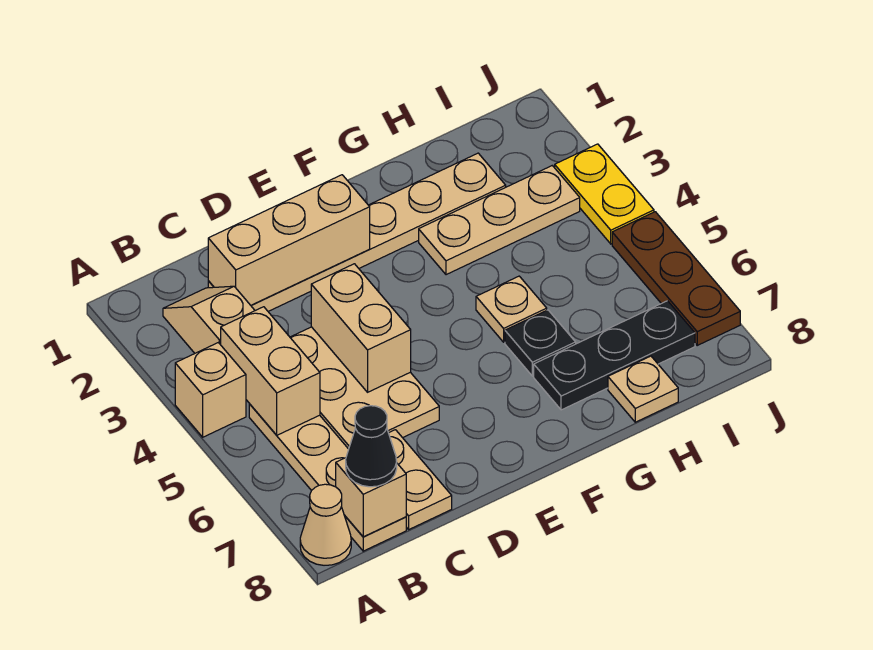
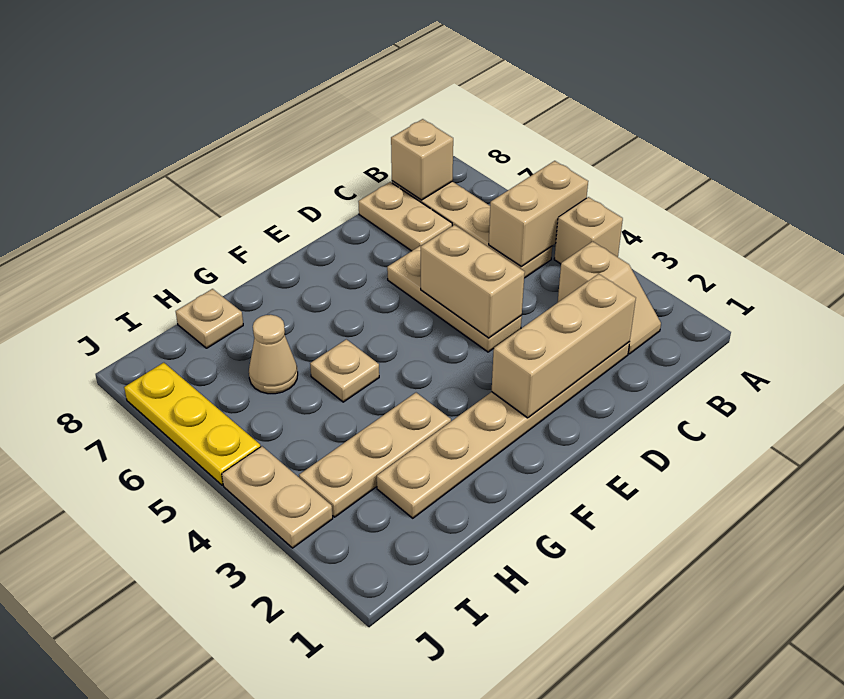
tan cone A8 level 1 -> tan cone H6 level 1
tan brick B4:B5 level 2 -> tan brick A5:B5 level 2
black cone B8 level 3 -> none
tan plate C4:D6 level 1 -> tan plate D4:D6 level 1
black plate G6 level 1 -> none
black plate G7:I7 level 1 -> none
yellow plate J3:J4 level 1 -> tan plate J3:J4 level 1
brown plate J5:J7 level 1 -> yellow plate J5:J7 level 1

